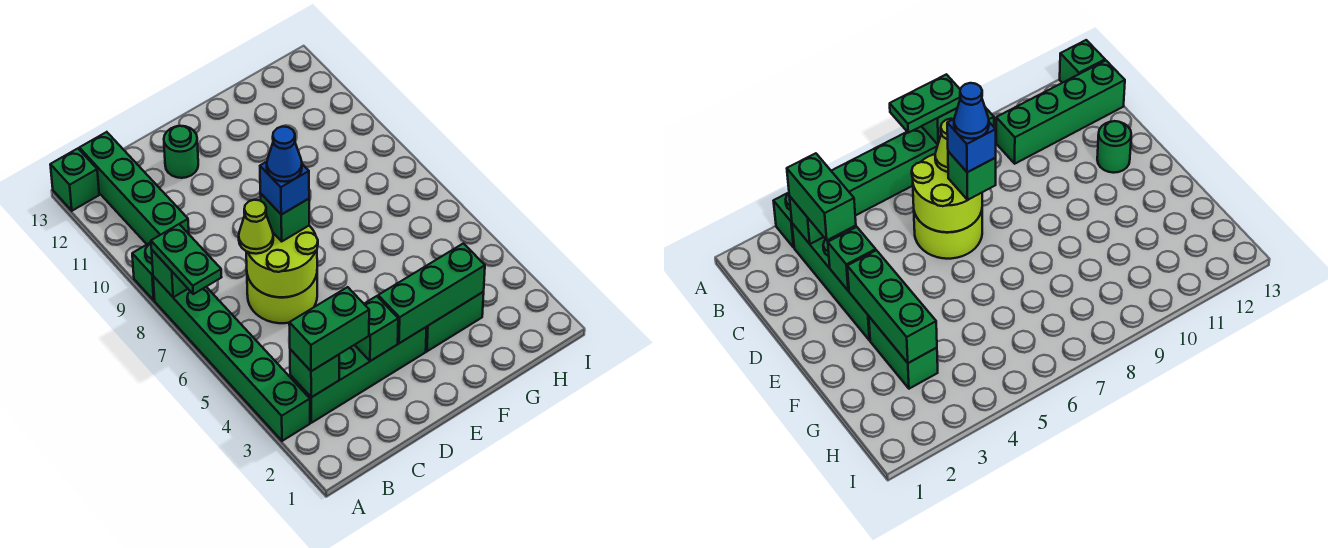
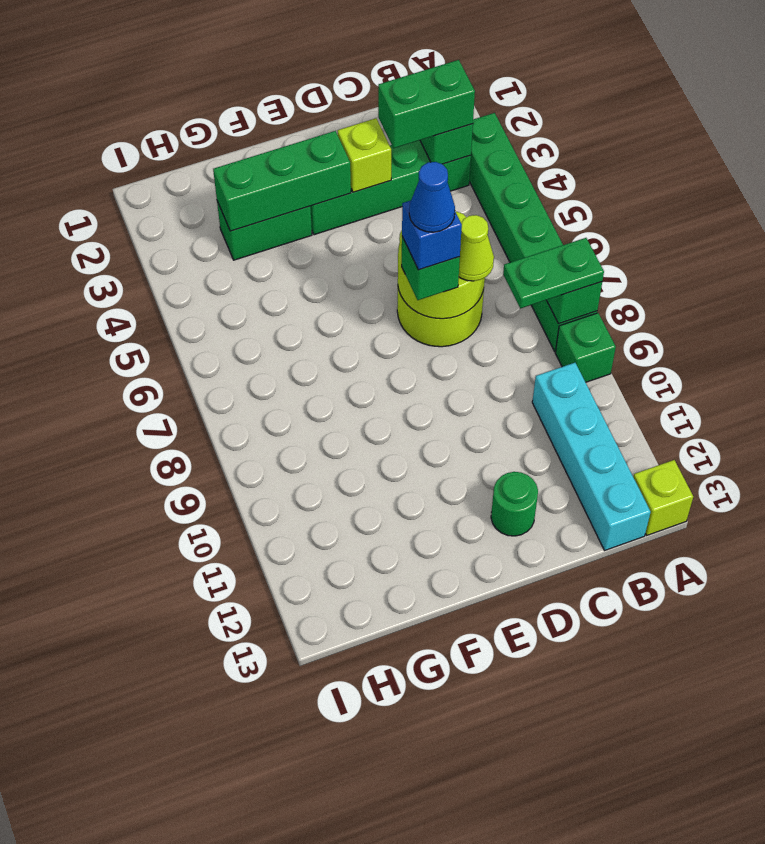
green plate A7:A8 level 3 -> green plate A8:B8 level 3
green brick A13 level 1 -> lime brick A13 level 1
green brick B10:B13 level 1 -> cyan brick B10:B13 level 1
green brick D3 level 2 -> lime brick D3 level 2

